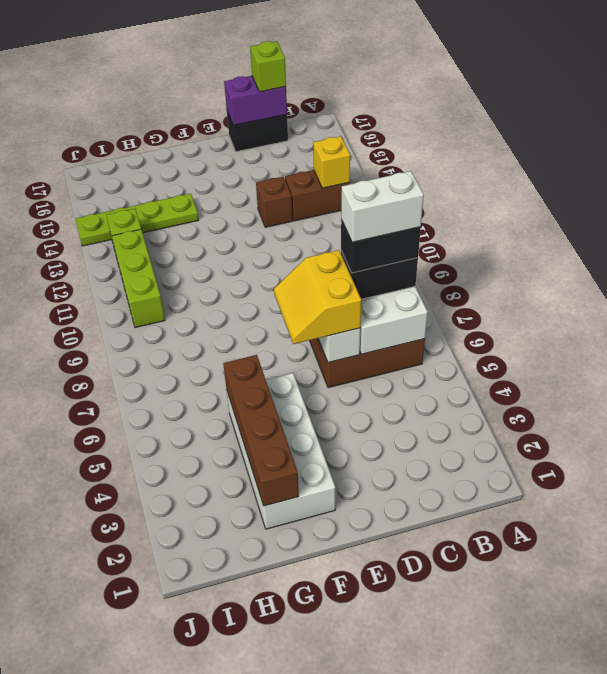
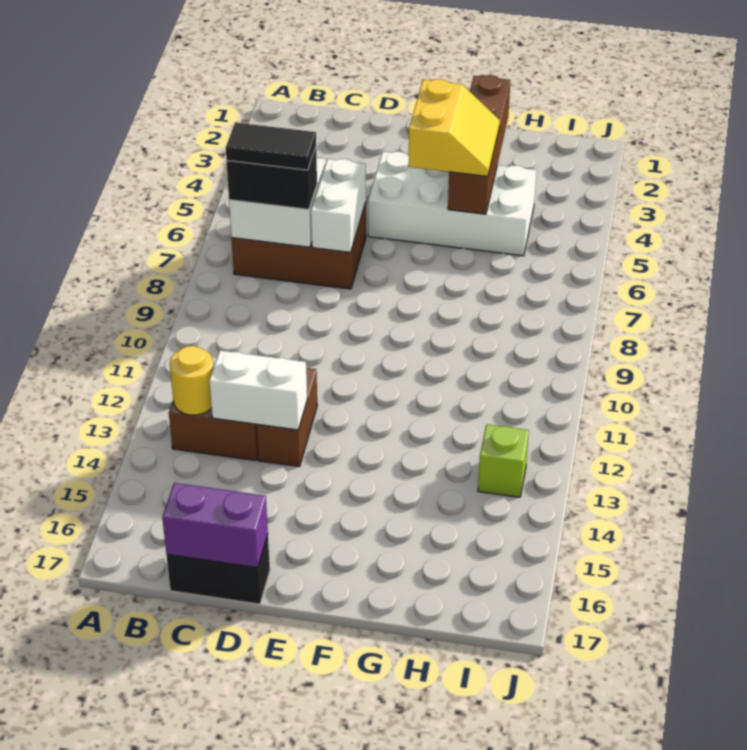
black brick B7:C7 level 4 -> black tile B7:C7 level 4
white brick B7:C7 level 5 -> white brick C13:D13 level 2
yellow brick B13 level 2 -> yellow round brick B13 level 2
lime brick C17 level 3 -> none
yellow slope D6:E7 level 3 top D -> yellow slope F4:G5 level 3 top F
brown brick D13 level 1 -> brown brick D12:D13 level 1
white brick F2:G5 level 1 -> white brick E4:H5 level 1
lime plate G14:J14 level 1 -> none
lime brick I10:I12 level 1 -> none

